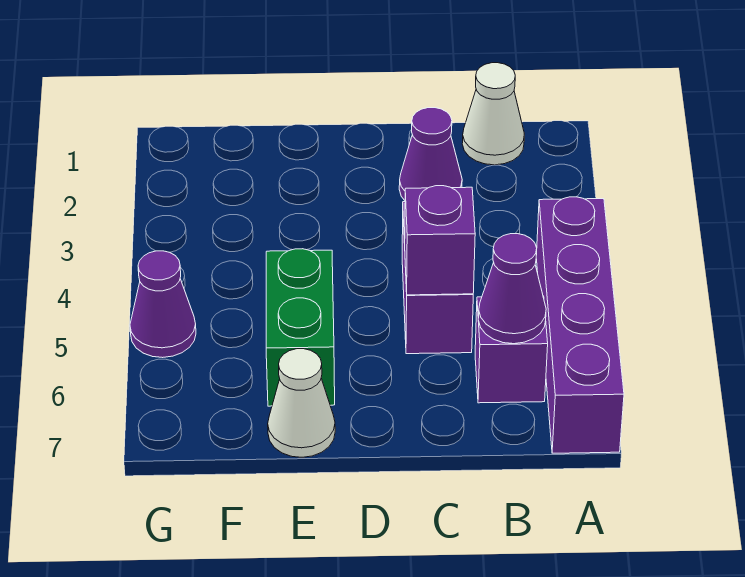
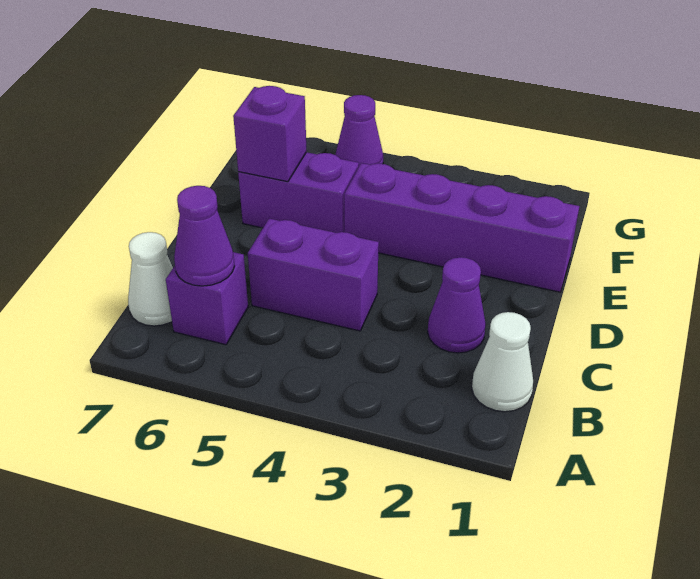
purple brick A4:A7 level 1 -> purple brick E1:E4 level 1
purple brick C5 level 2 -> purple brick E6 level 2
green brick E5:E6 level 1 -> purple brick E5:E6 level 1
white cone E7 level 1 -> white cone B7 level 1

